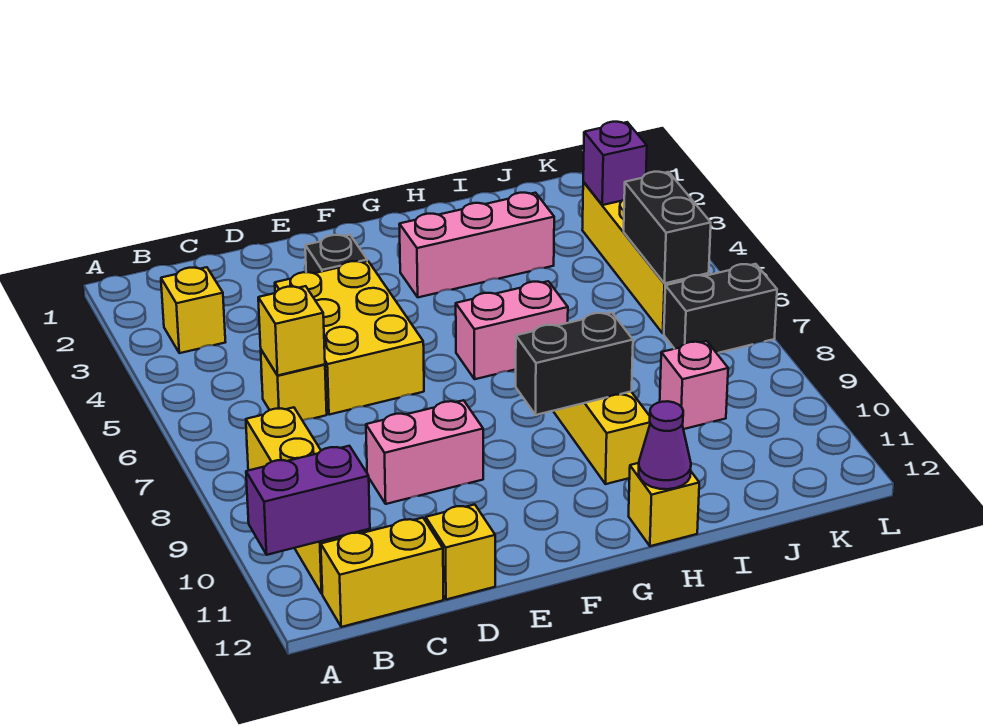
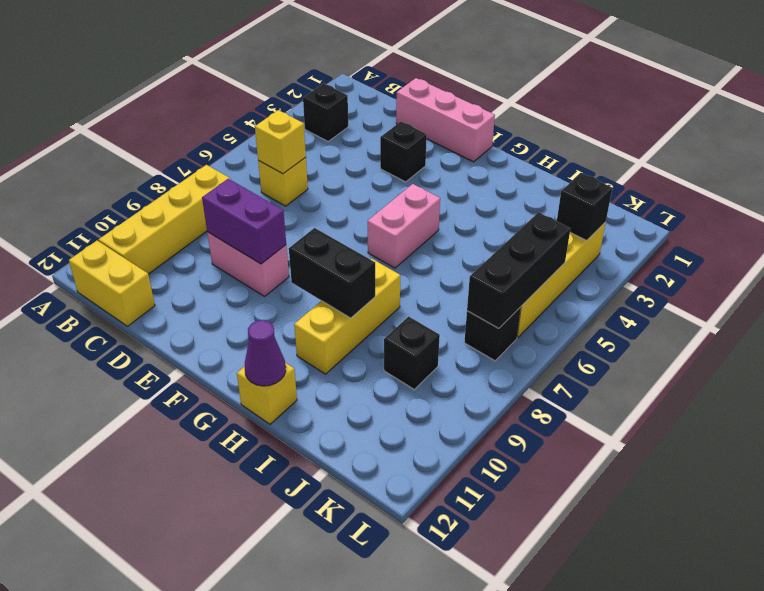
purple brick A11:B11 level 2 -> purple brick D9:E9 level 2
yellow brick B3 level 1 -> black brick B3 level 1
yellow brick D4:E6 level 1 -> none
yellow brick D12 level 1 -> none
pink brick G3:I3 level 1 -> pink brick D1:F1 level 1
pink brick G6:H6 level 1 -> pink brick G5:G6 level 1
pink brick J9 level 1 -> black brick J9 level 1
purple brick K3 level 2 -> black brick K3 level 2
black brick K5:K6 level 2 -> black brick K5:K7 level 2
black brick K7:L7 level 1 -> black brick K7 level 1

